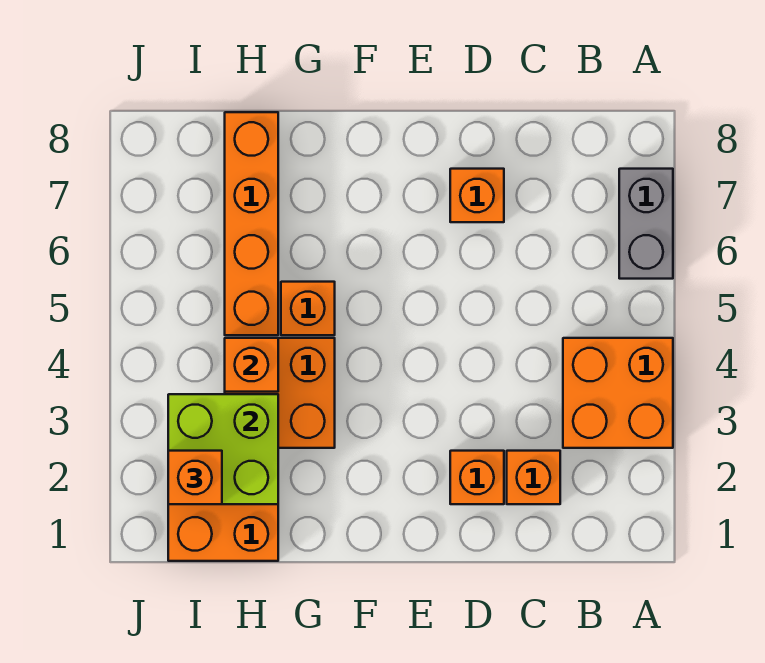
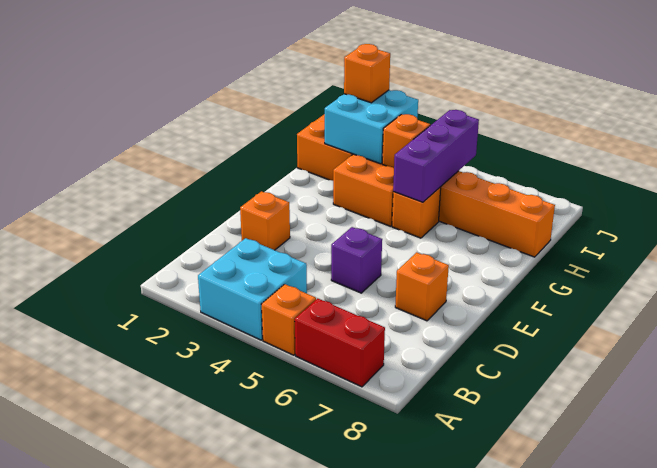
orange brick A3:B4 level 1 -> cyan brick A3:B4 level 1
grey brick A6:A7 level 1 -> red brick A6:A7 level 1
orange brick C2 level 1 -> orange brick A5 level 1
none -> purple brick D5 level 1
none -> purple brick G5:I5 level 2
lime brick H2:I3 level 2 -> cyan brick H2:I3 level 2

